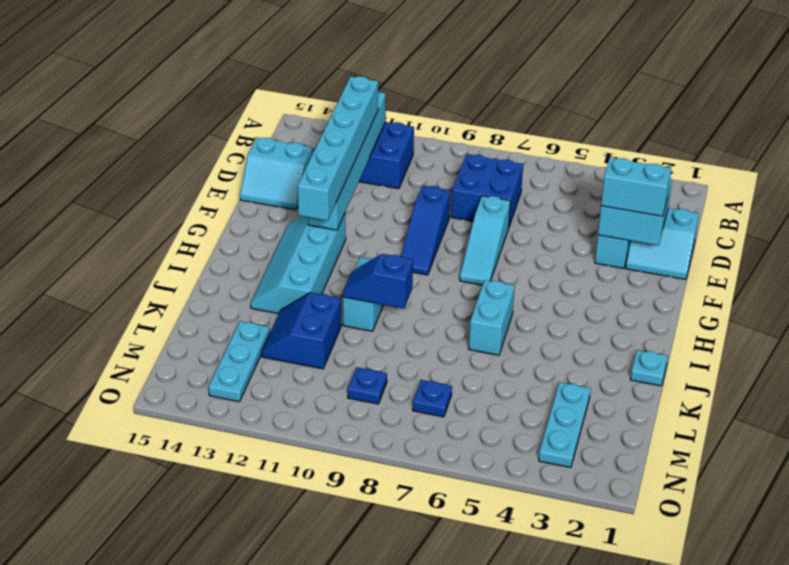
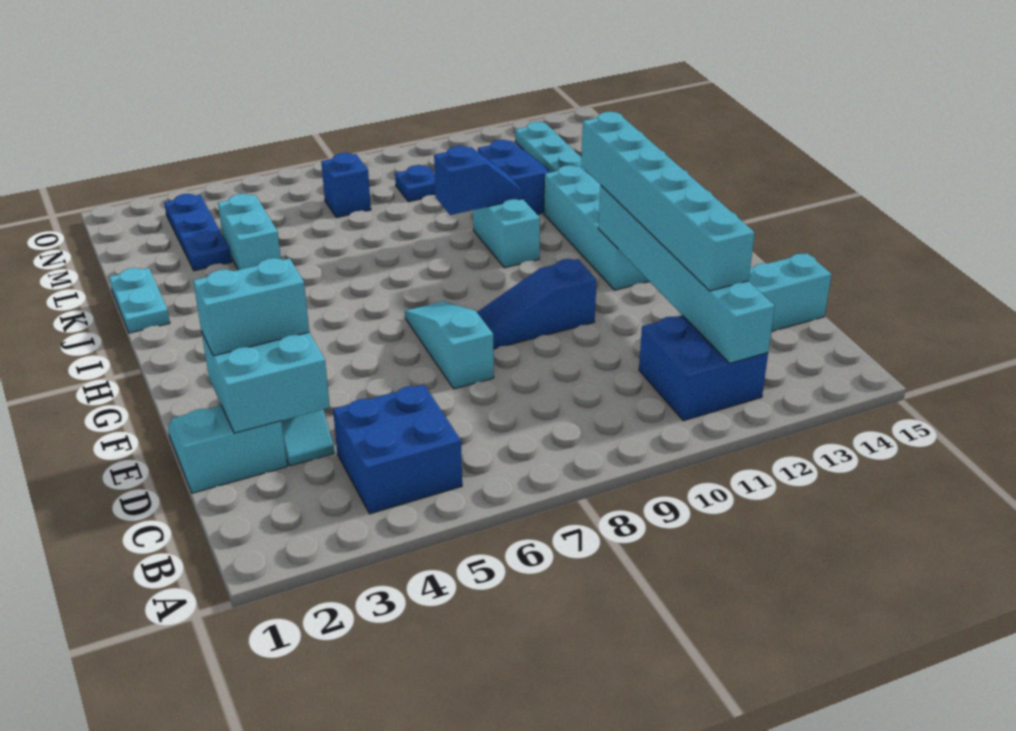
blue brick C7:D8 level 1 -> blue brick B4:C5 level 1
blue slope E9:G9 level 1 top E -> blue slope F8:F10 level 1 top 10
cyan brick I6:J6 level 1 -> cyan brick K4:L4 level 1
cyan plate J1 level 1 -> cyan plate J1:K1 level 1
cyan plate L3:N3 level 1 -> blue plate L3:N3 level 1
blue plate M7 level 1 -> blue brick M7 level 1

